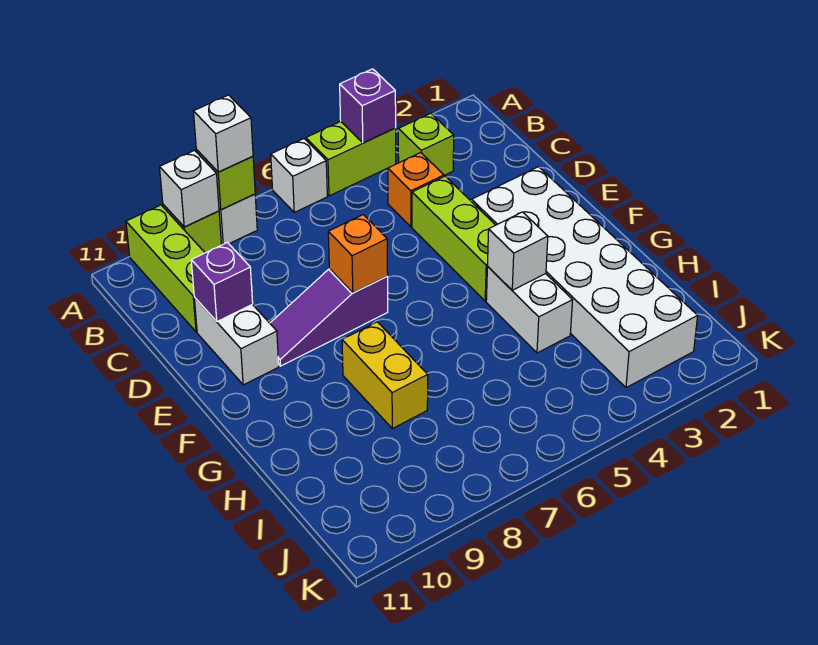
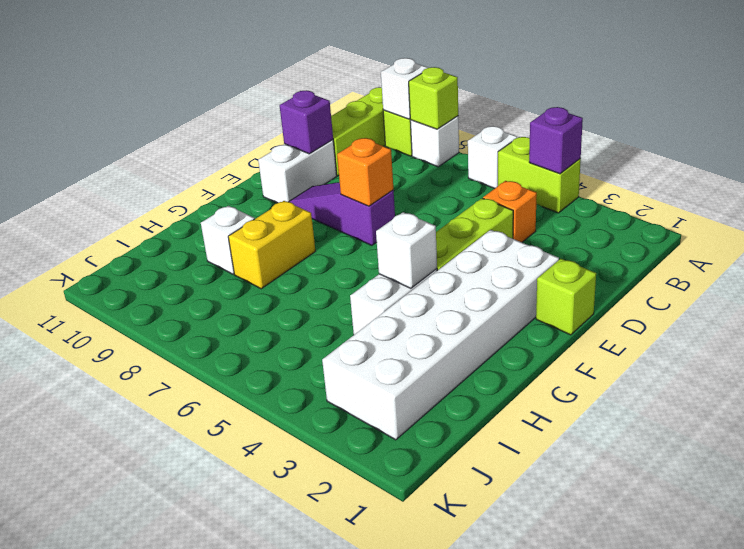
white brick A8 level 3 -> white brick H9 level 1
lime brick B3 level 1 -> lime brick E1 level 1

